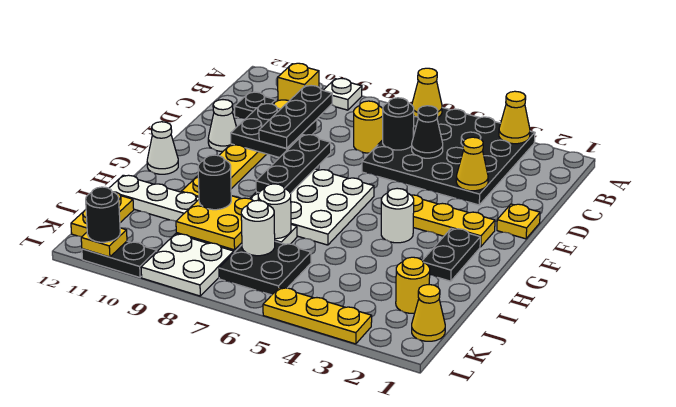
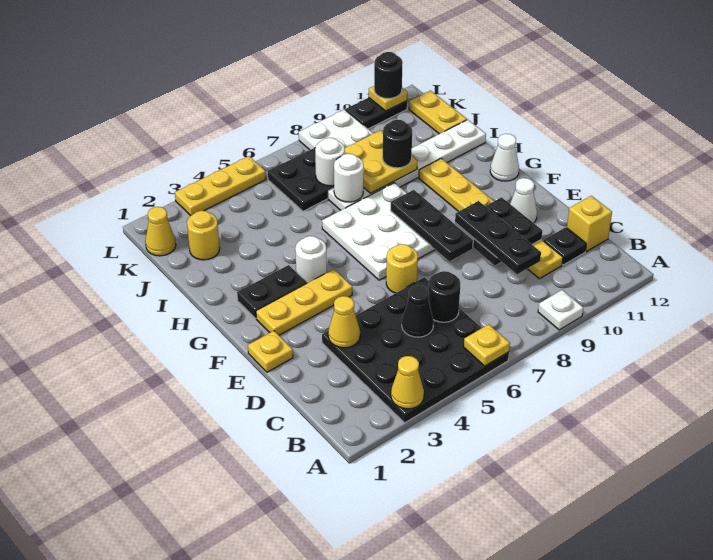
yellow cone A6 level 2 -> yellow plate A6 level 2
yellow brick B10 level 1 -> yellow brick C12 level 1
yellow round brick C7 level 1 -> yellow round brick E6 level 1
black plate G2:H2 level 1 -> black plate G2:G3 level 1

